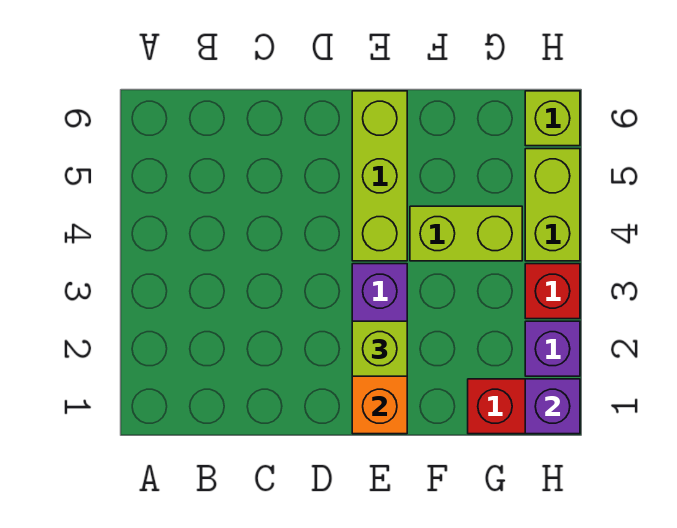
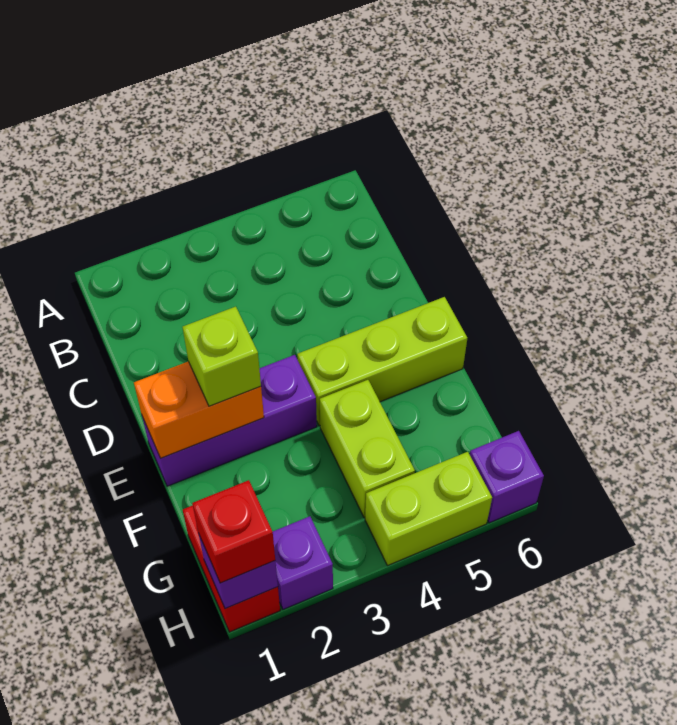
red brick H3 level 1 -> red brick H1 level 3
lime brick H6 level 1 -> purple brick H6 level 1

